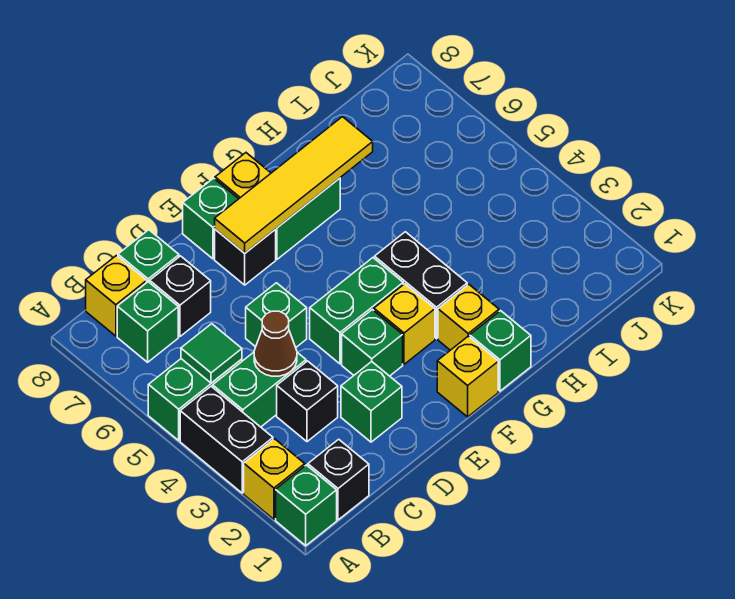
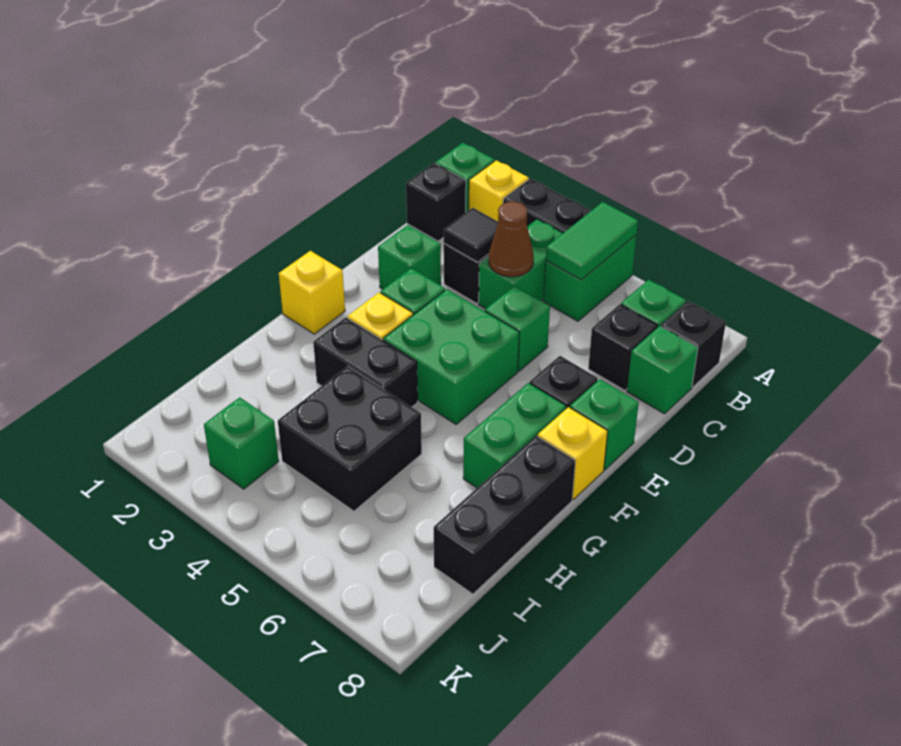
green tile B5 level 2 -> green tile A5:B5 level 2
yellow brick B8 level 1 -> black brick B8 level 1
none -> black tile C3 level 2
green brick E4:F4 level 1 -> green brick E4:F5 level 1
yellow tile E7:H7 level 2 -> none
green brick G1 level 1 -> green brick J3 level 1
yellow brick G2 level 1 -> none
none -> black brick G8:I8 level 1
none -> black brick H4:I5 level 1

